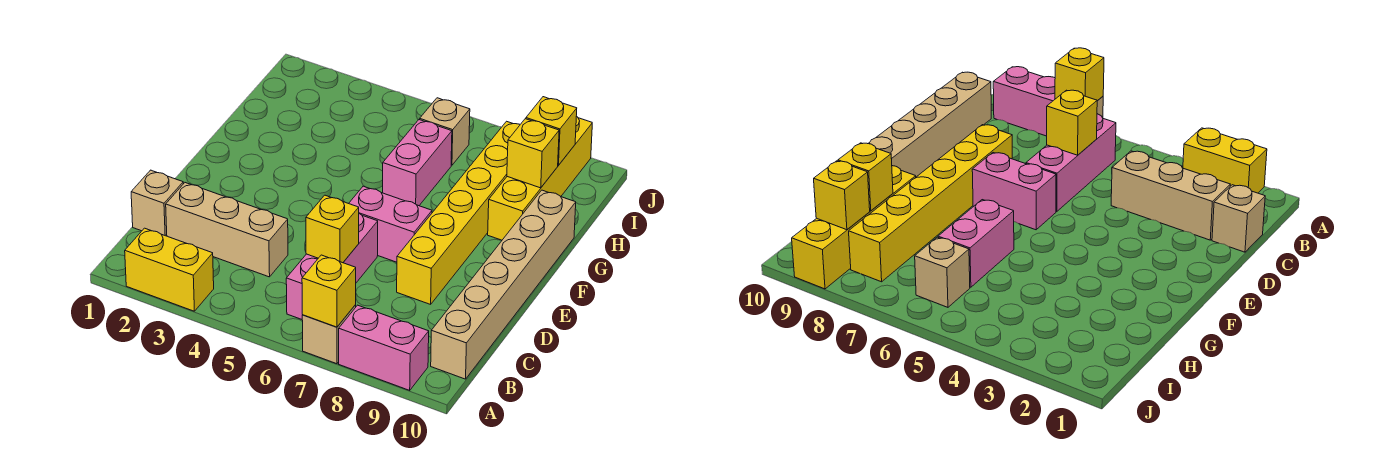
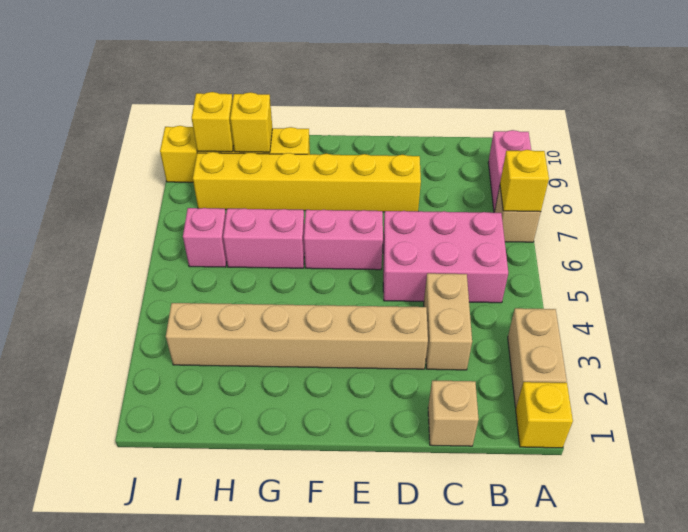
yellow brick A2:A3 level 1 -> tan brick A2:A3 level 1
pink brick B6:D6 level 1 -> pink brick B5:D6 level 1
tan brick B10:G10 level 1 -> tan brick D3:I3 level 1
tan brick C2:C4 level 1 -> tan brick C3:C4 level 1
yellow brick C6 level 2 -> yellow brick A1 level 1
pink brick E6:E7 level 1 -> pink brick E6:F6 level 1
tan brick I6 level 1 -> pink brick I6 level 1

